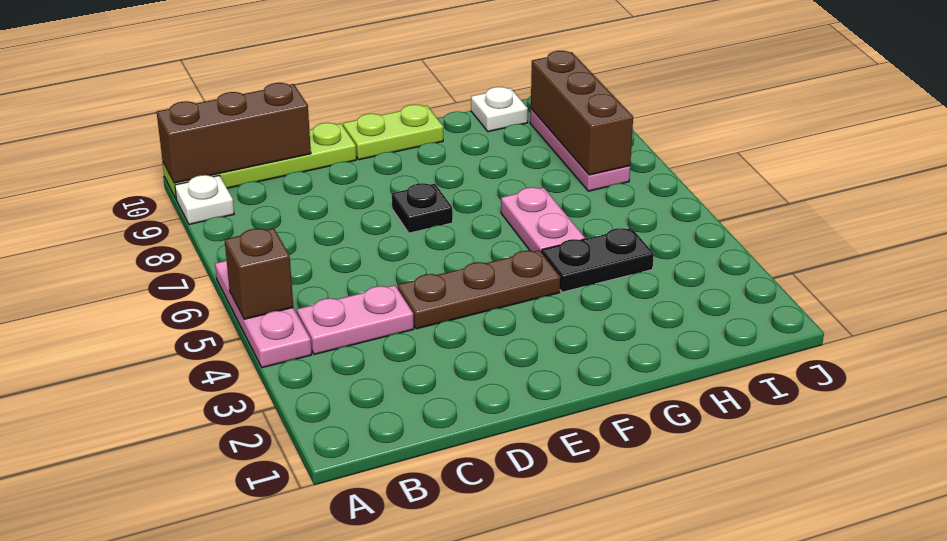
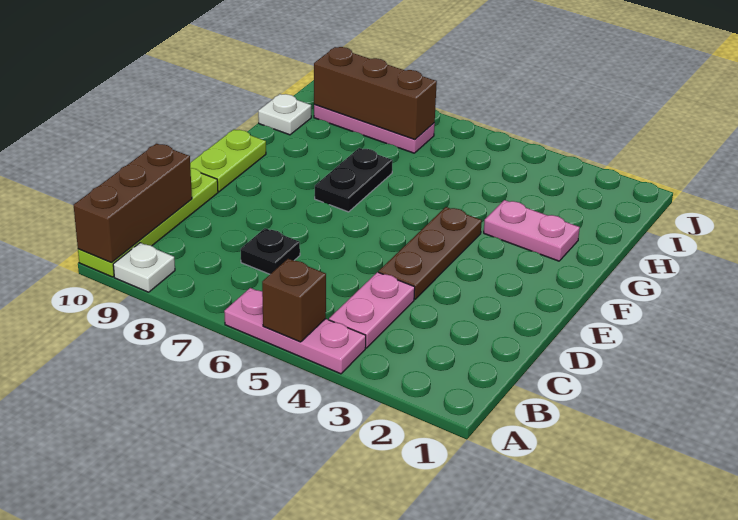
black plate E7 level 1 -> black plate C7 level 1
black plate G4:H4 level 1 -> black plate F7:G7 level 1
pink plate G5:G6 level 1 -> pink plate G2:G3 level 1

